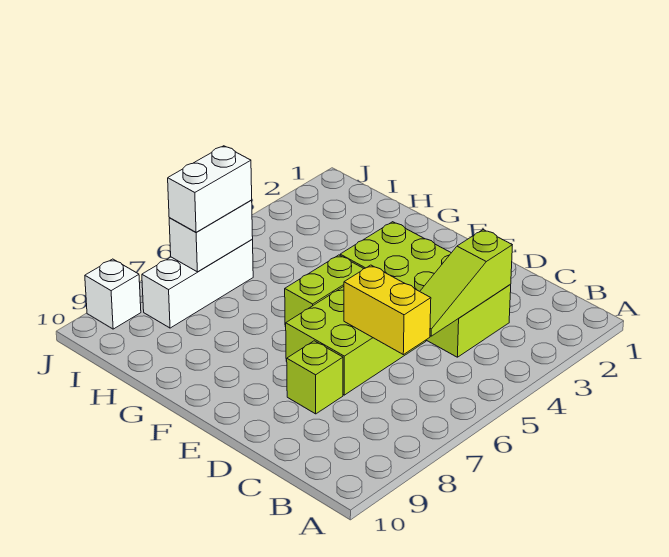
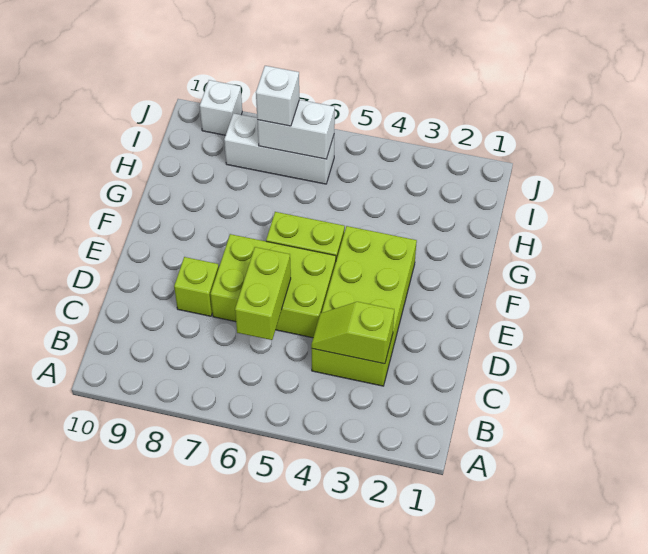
lime slope C3:C5 level 2 top 3 -> lime slope C3:C4 level 2 top 3
yellow brick C6:D6 level 2 -> lime brick C6:D6 level 2
white brick I6:I7 level 3 -> white brick I7 level 3

